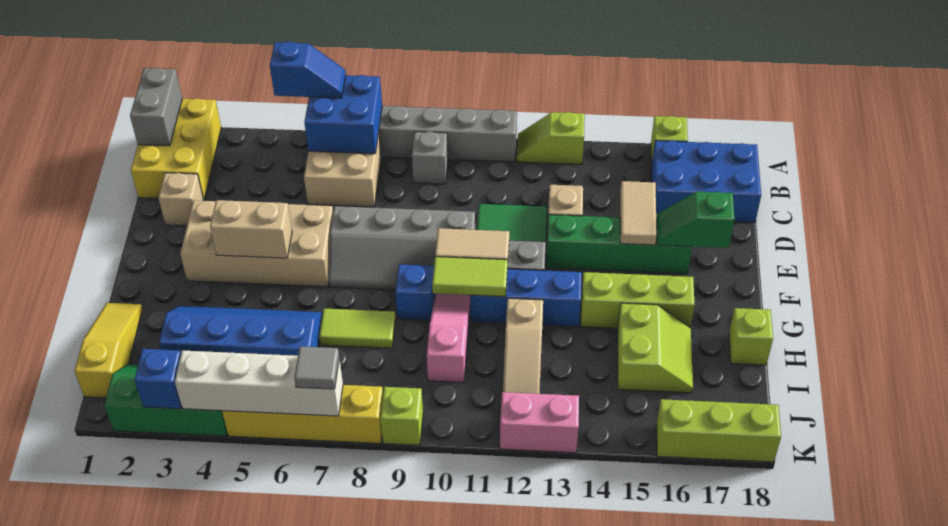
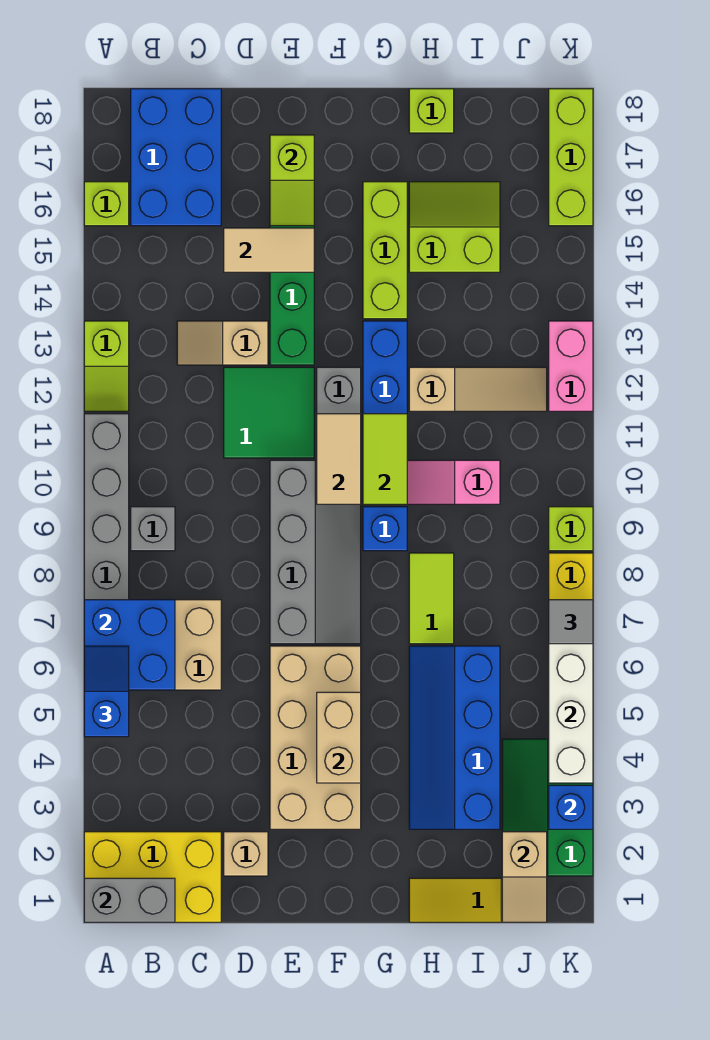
green slope E16:E17 level 2 top 17 -> lime slope E16:E17 level 2 top 17
none -> tan slope J1:J2 level 2 top 2

